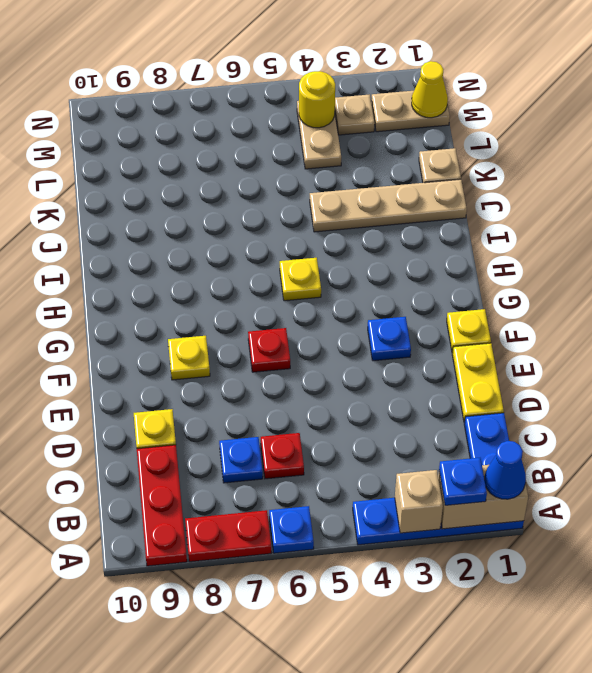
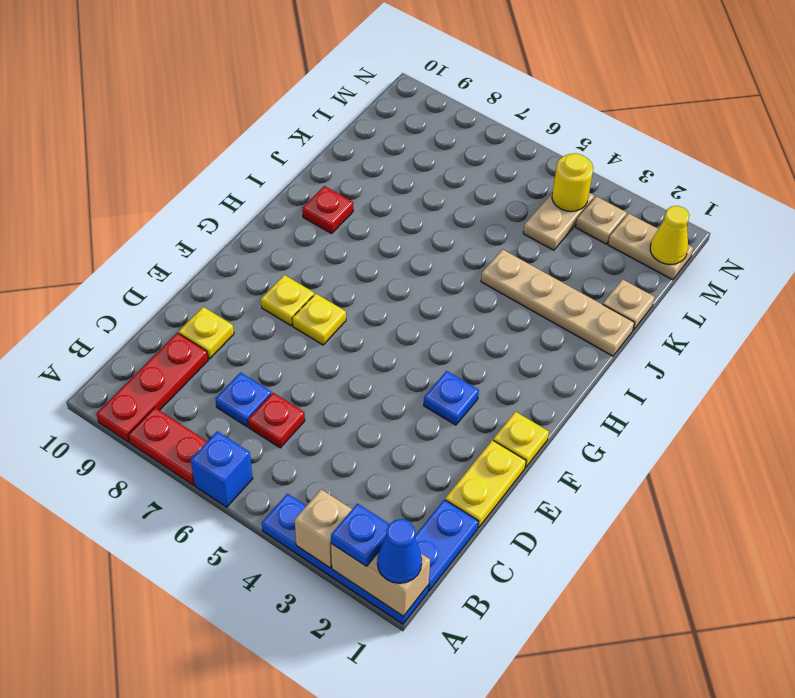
blue plate A6 level 1 -> blue brick A6 level 1
red plate F6 level 1 -> red plate I9 level 1
yellow plate H5 level 1 -> yellow plate F7 level 1

